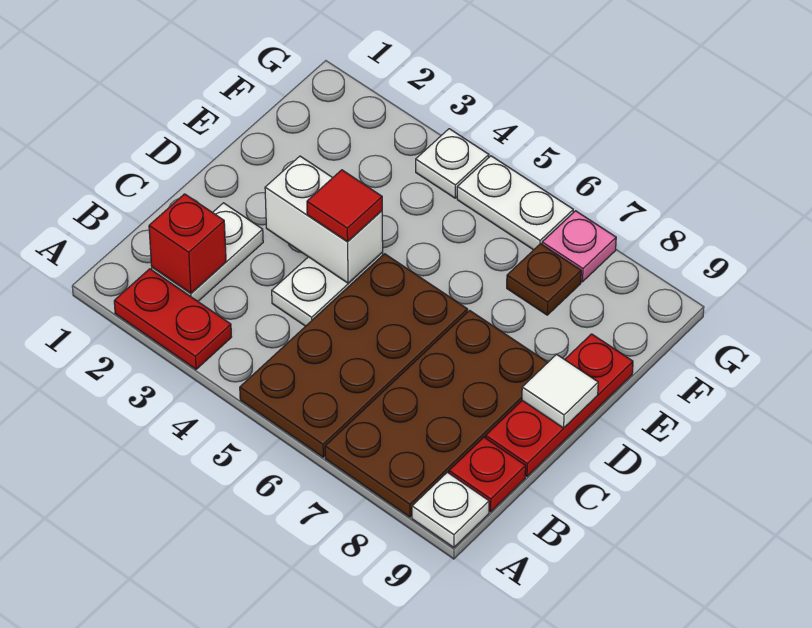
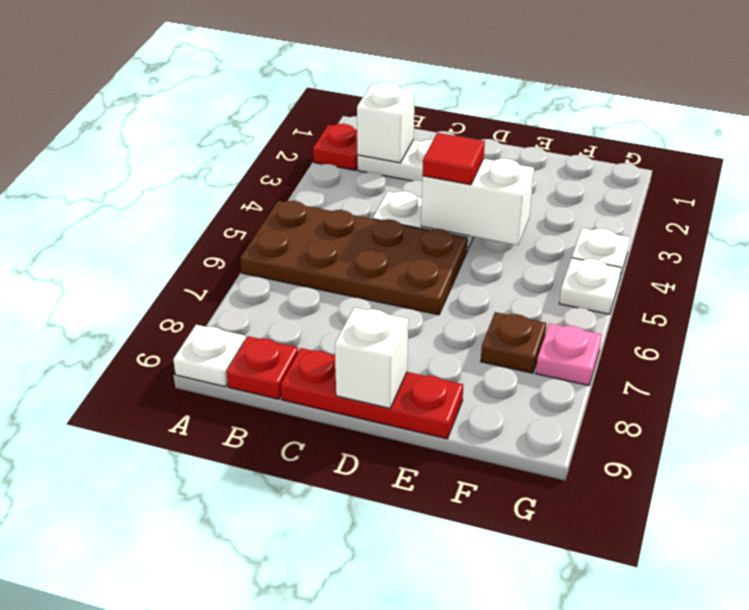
red plate A2:A3 level 1 -> red plate A2 level 1
brown plate A7:D8 level 1 -> none
red brick B2 level 2 -> white brick B2 level 2
white brick D3:D4 level 2 -> white brick D4:E4 level 2
white tile D9 level 2 -> white brick D9 level 2
white plate G5:G6 level 1 -> white plate G5 level 1

